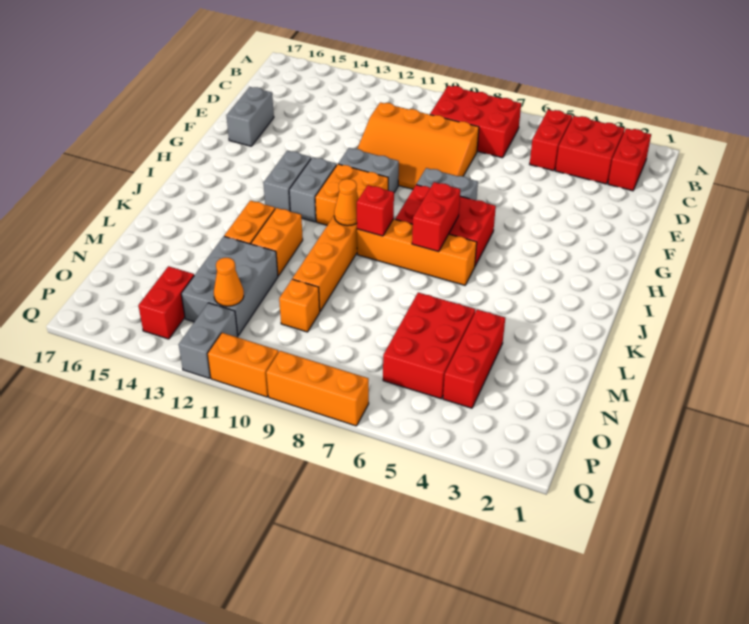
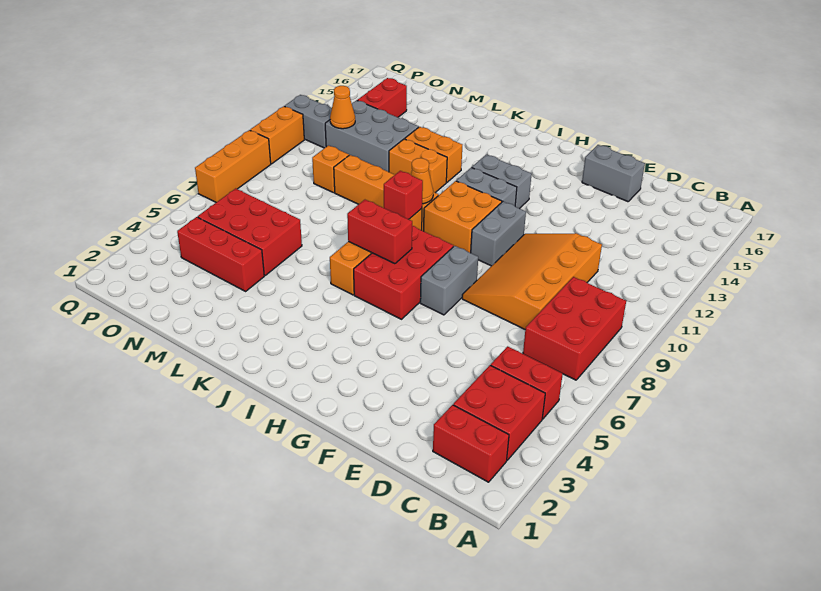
red brick O14:P14 level 1 -> red brick O14:O15 level 1

